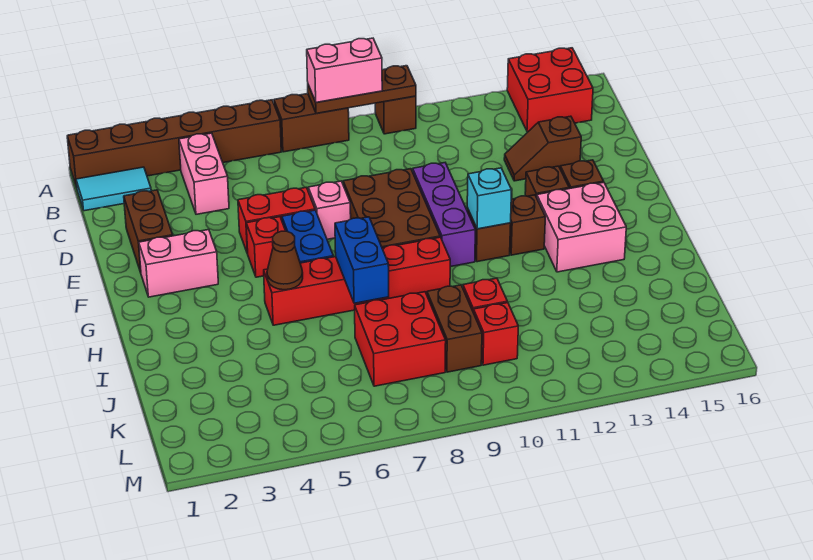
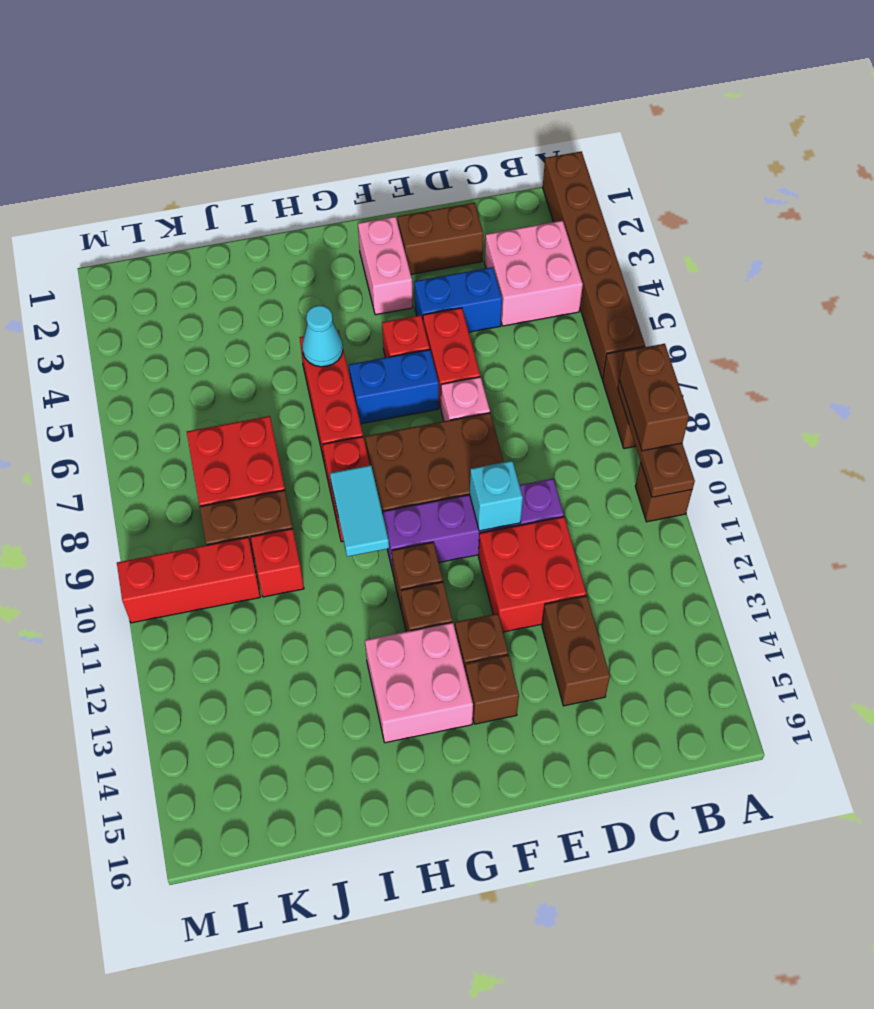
pink brick A8:A9 level 3 -> brown brick A8:A9 level 3
red brick A14:B15 level 1 -> red brick D11:E12 level 1
cyan tile B1:B2 level 1 -> cyan tile H9:H10 level 2
pink brick B4:C4 level 1 -> pink brick B3:C4 level 1
brown slope D13:D14 level 1 top 14 -> brown brick D13:D14 level 1
purple brick E10:G10 level 1 -> purple brick D10:G10 level 1
cyan brick G11 level 2 -> cyan brick E10 level 2
brown cone H5 level 2 -> cyan cone H5 level 2
blue brick H7:I7 level 2 -> blue brick D4:E4 level 1
red brick K10 level 1 -> red brick K10:M10 level 1

